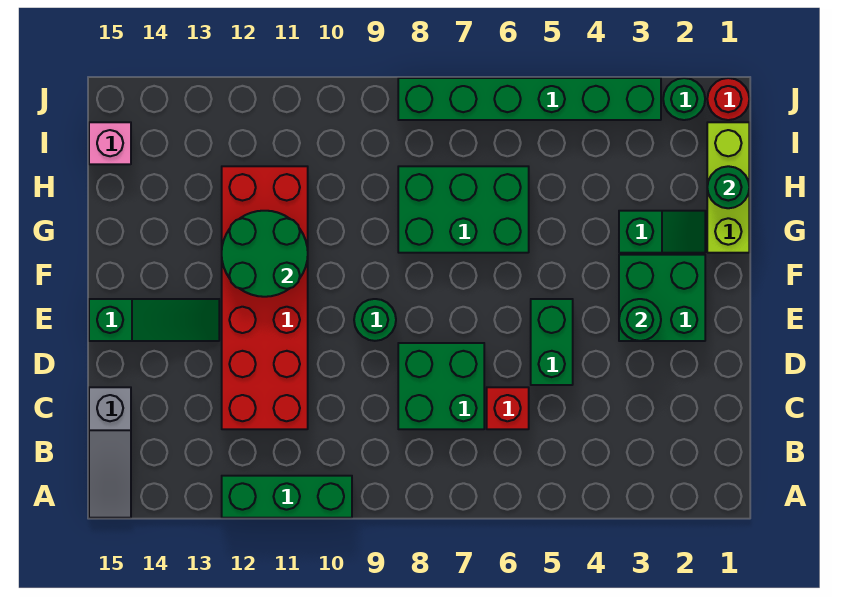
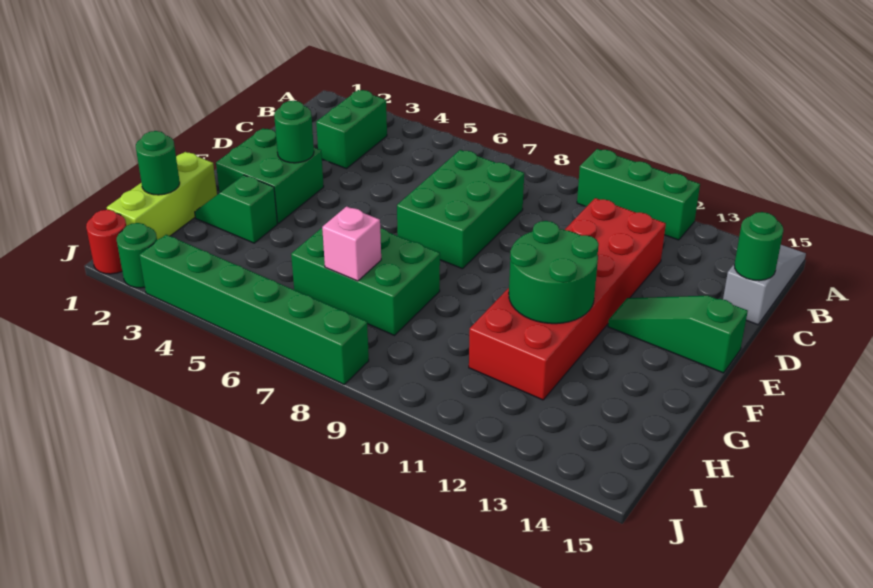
red brick C6 level 1 -> none
green brick C7:D8 level 1 -> green brick C7:E8 level 1
green brick D5:E5 level 1 -> green brick B3:C3 level 1
green round brick E9 level 1 -> green round brick C15 level 2
pink brick I15 level 1 -> pink brick H7 level 2

